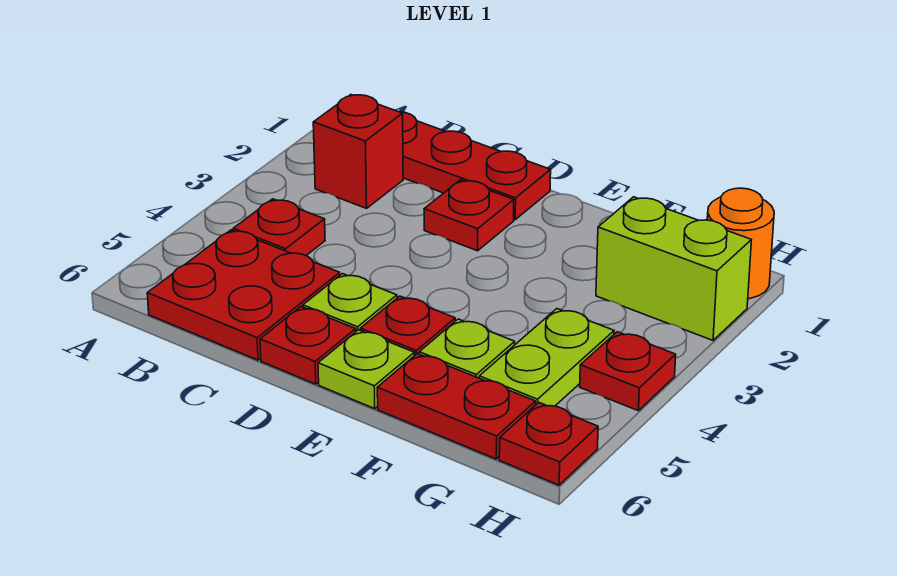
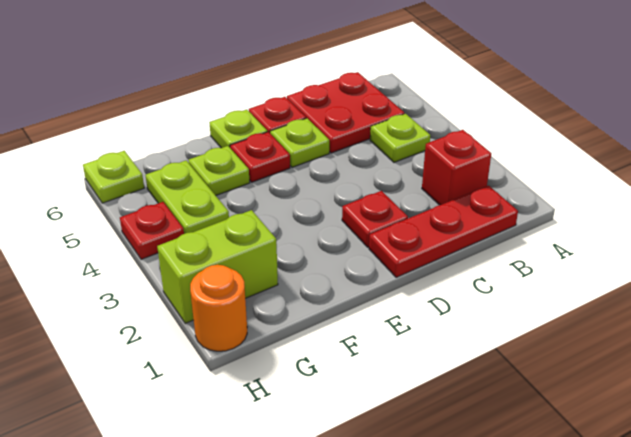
red plate B4 level 1 -> lime plate B4 level 1
red plate F6:G6 level 1 -> none
red plate H6 level 1 -> lime plate H6 level 1

